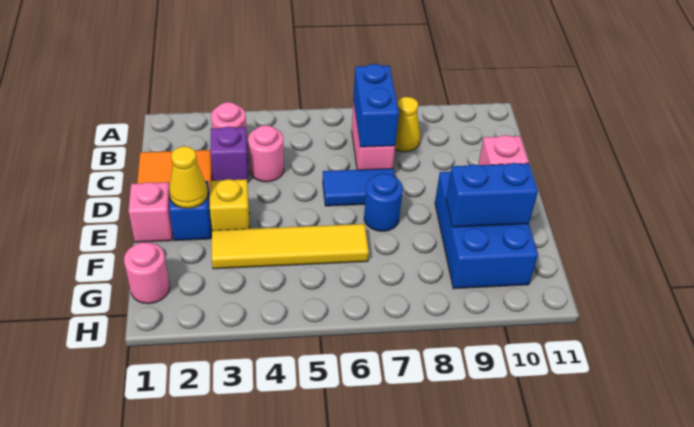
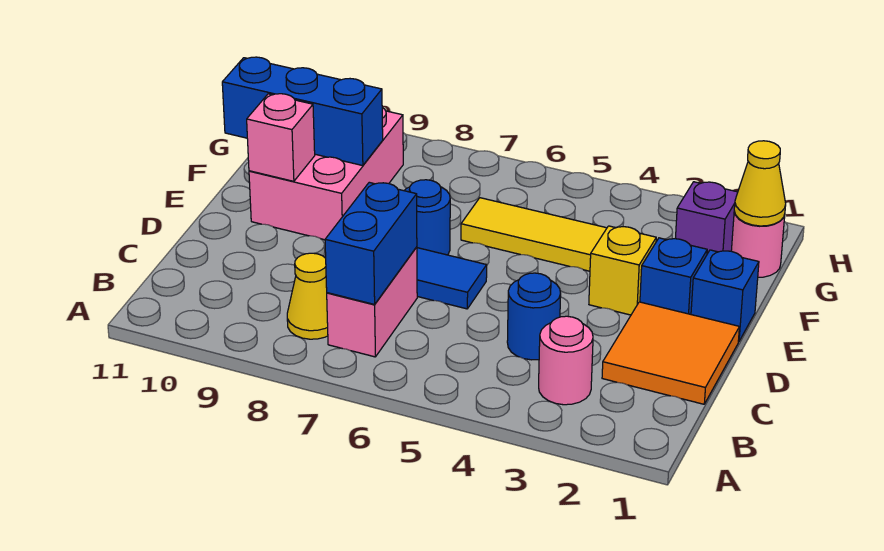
purple brick C3 level 1 -> purple brick G2 level 1
pink round brick C4 level 1 -> blue round brick C4 level 1
pink brick E1 level 1 -> blue brick E1 level 1
yellow cone E2 level 2 -> yellow cone G1 level 2
blue brick E9:G10 level 1 -> pink brick E9:G10 level 1
blue brick F9:F10 level 2 -> blue brick F9:F11 level 2

